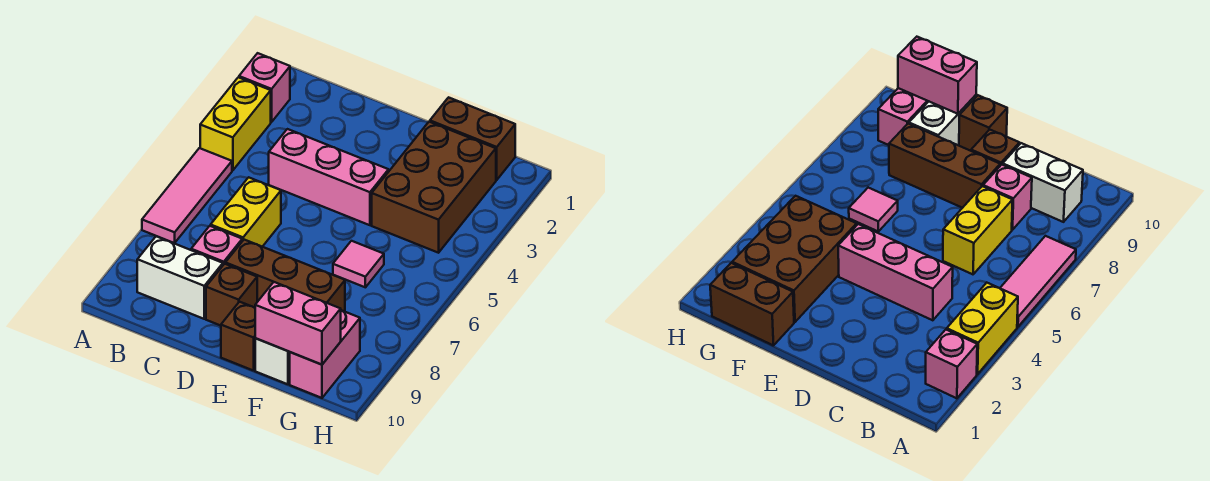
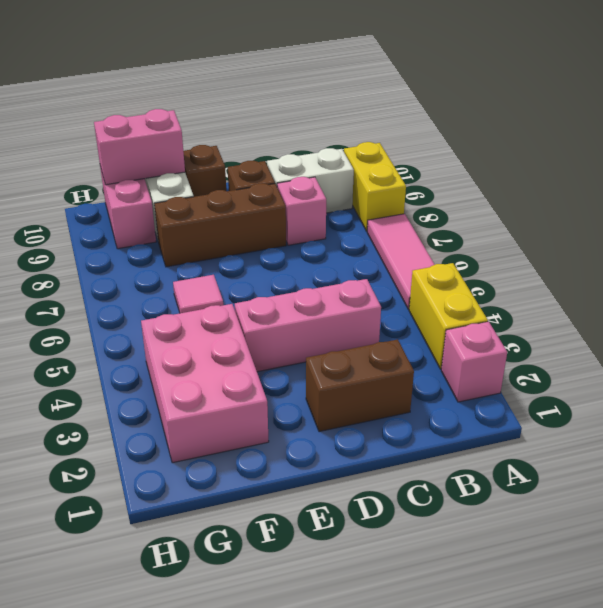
yellow brick C6:C7 level 1 -> yellow brick A8:A9 level 1
brown brick F1:G1 level 1 -> brown brick C2:D2 level 1
brown brick F2:G4 level 1 -> pink brick F2:G4 level 1

